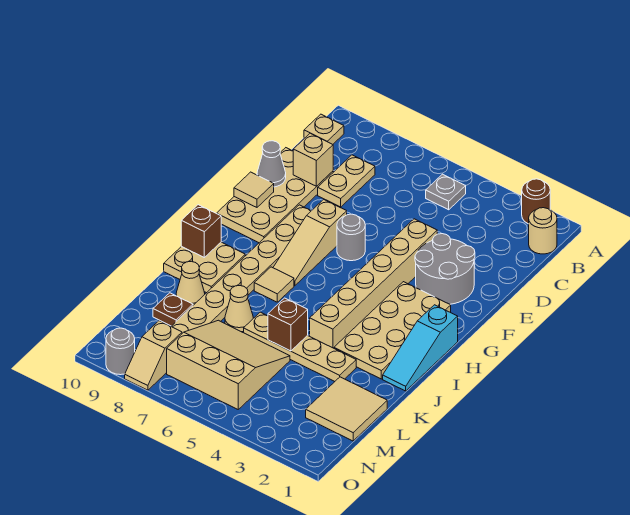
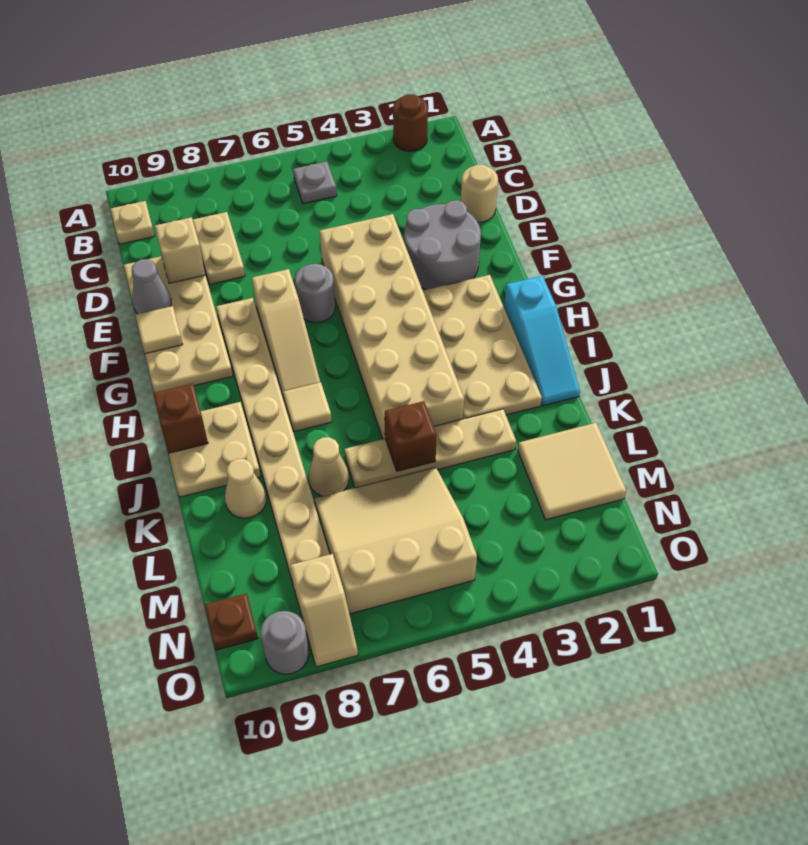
tan round brick B1 level 1 -> tan round brick D1 level 1
tan brick E4:J4 level 1 -> tan brick E4:J5 level 1
brown plate L9 level 1 -> brown plate N10 level 1

